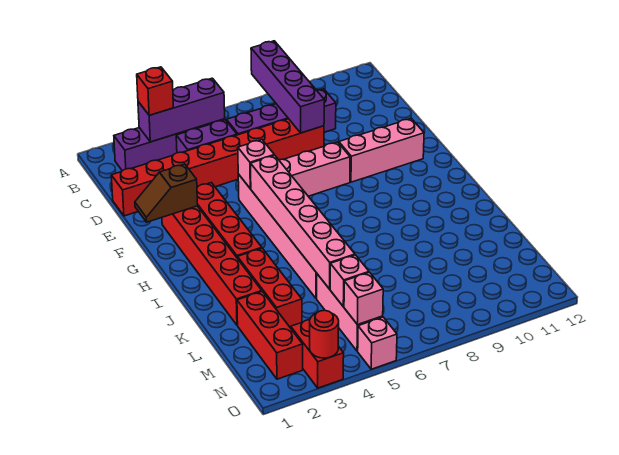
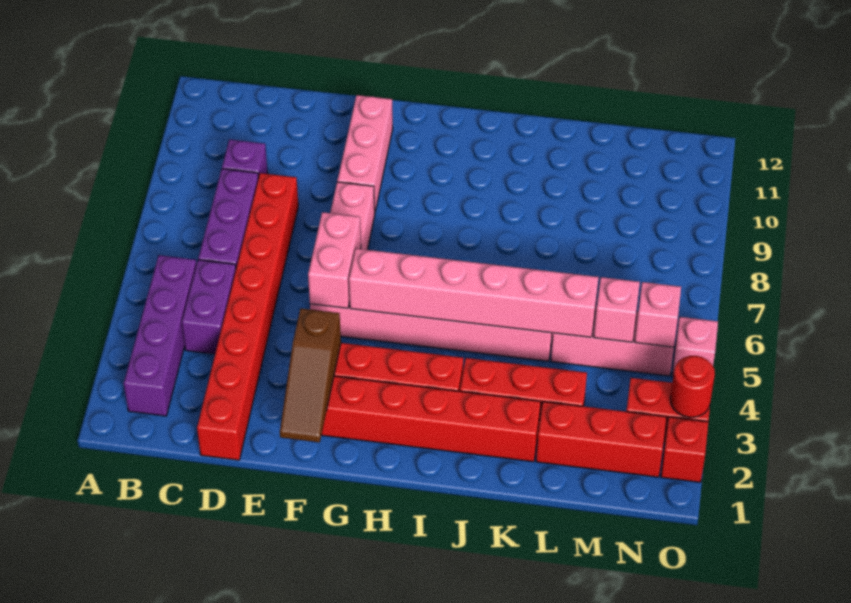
purple brick A8:D8 level 2 -> none
purple brick B3:B5 level 2 -> none
red brick B3 level 3 -> red brick O2 level 1
brown slope F1:F2 level 2 top 2 -> brown slope F1:F3 level 2 top 3
pink brick F5 level 2 -> pink brick F5:F6 level 2

